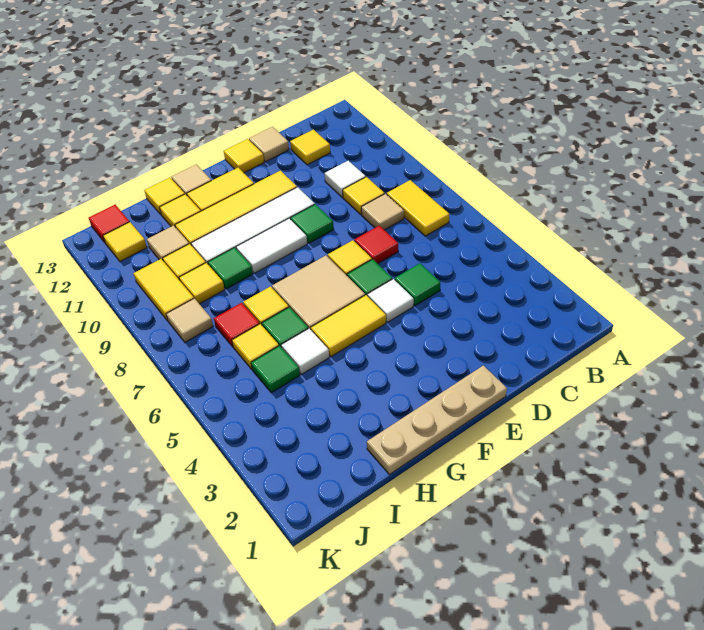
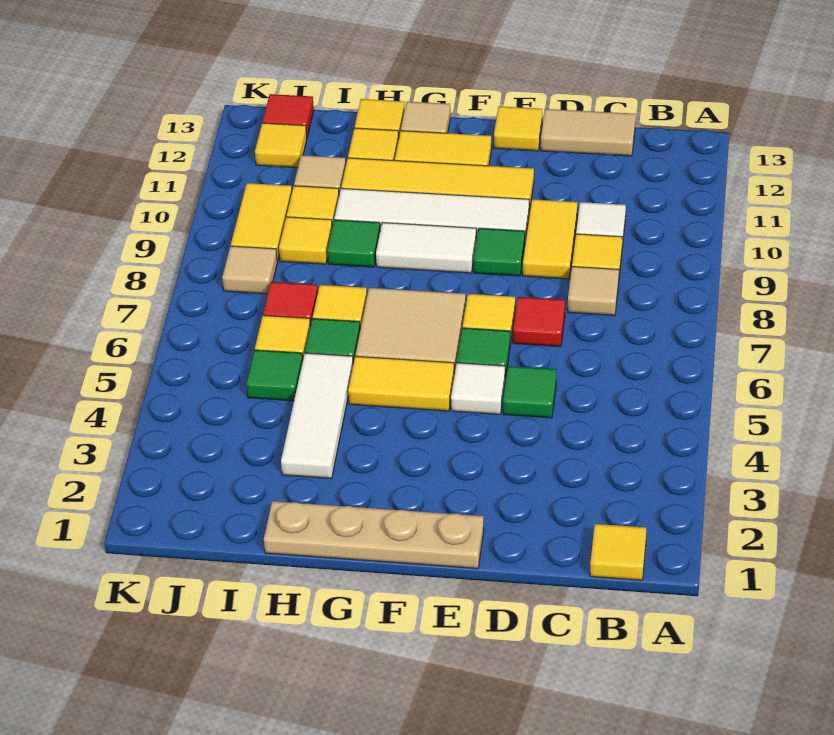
yellow tile B7:B8 level 1 -> yellow tile D9:D10 level 1
yellow tile C12 level 1 -> yellow tile B1 level 1
tan tile D13 level 1 -> tan tile C13:D13 level 1
white tile H5 level 1 -> white tile H3:H5 level 1

